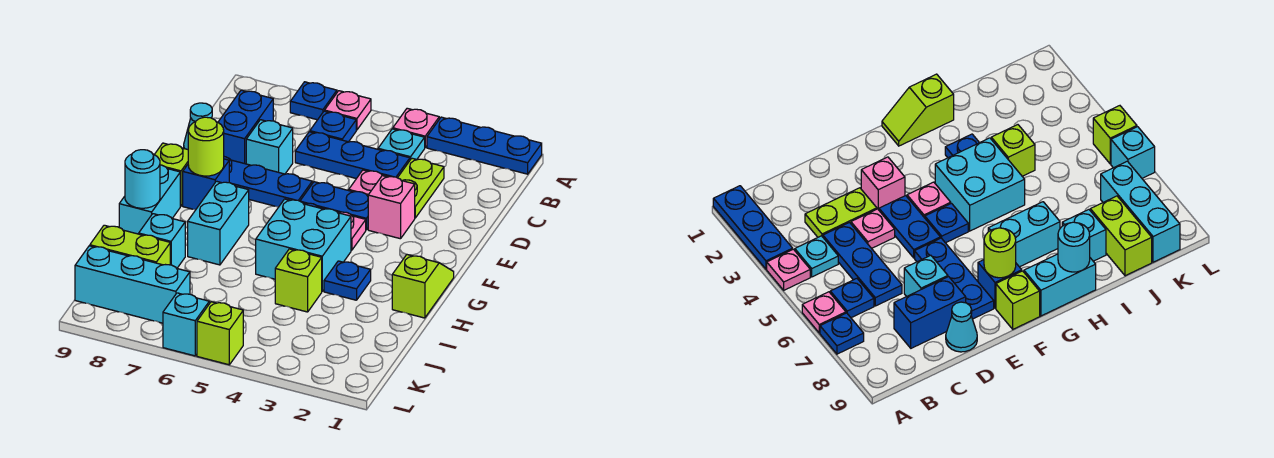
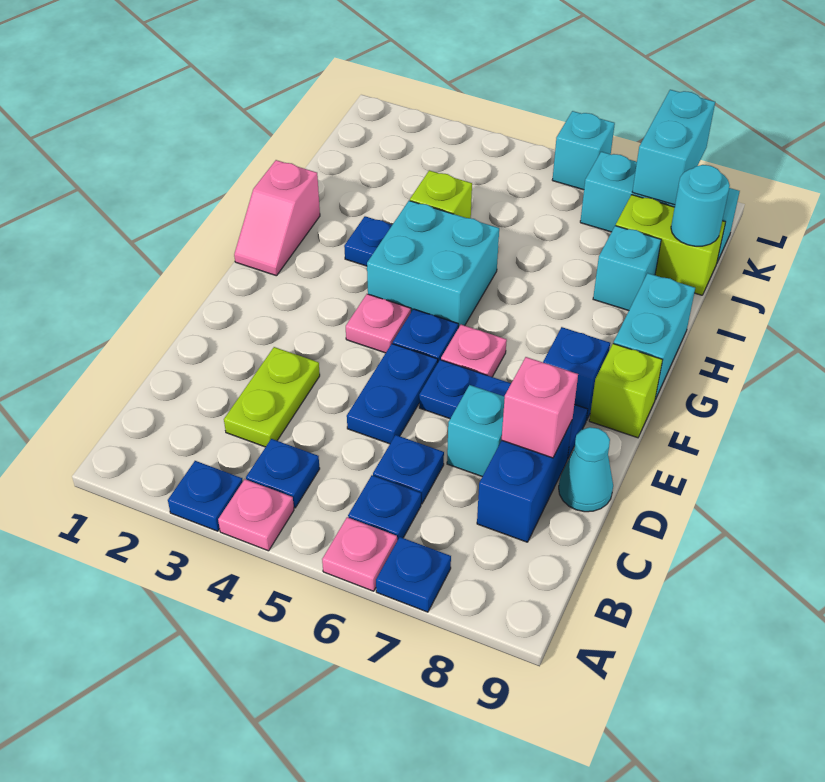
blue plate A1:A3 level 1 -> blue plate A3 level 1
cyan plate B4 level 1 -> blue plate B4 level 1
blue plate C4:C6 level 1 -> blue plate C6 level 1
pink plate D4 level 1 -> pink plate F6 level 1
pink brick E3 level 1 -> pink brick D8 level 2
blue plate E4:E5 level 1 -> blue plate D5:E5 level 1
lime round brick F8 level 2 -> none
lime slope G1:H1 level 1 top H -> pink slope G1:H1 level 1 top H
cyan brick G7:H7 level 1 -> cyan brick K8:L8 level 2
cyan round brick H9 level 2 -> cyan round brick J9 level 2
lime brick L5 level 1 -> none

